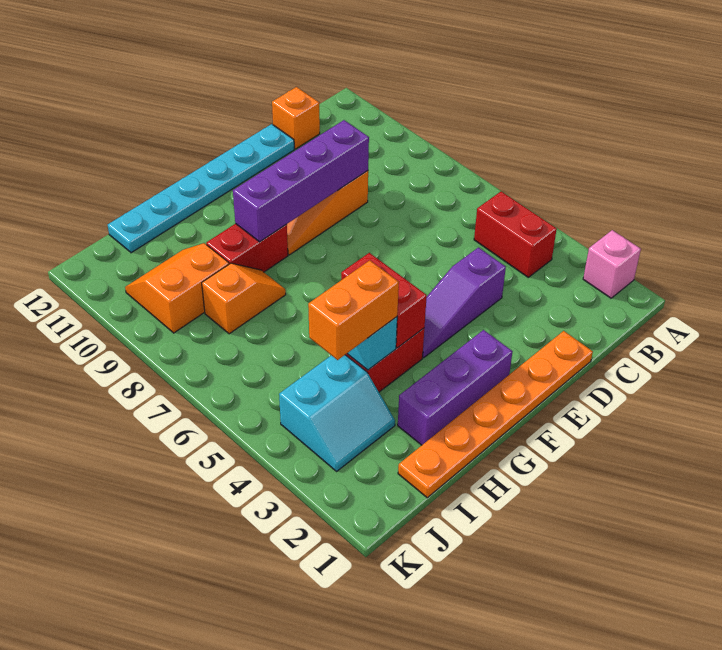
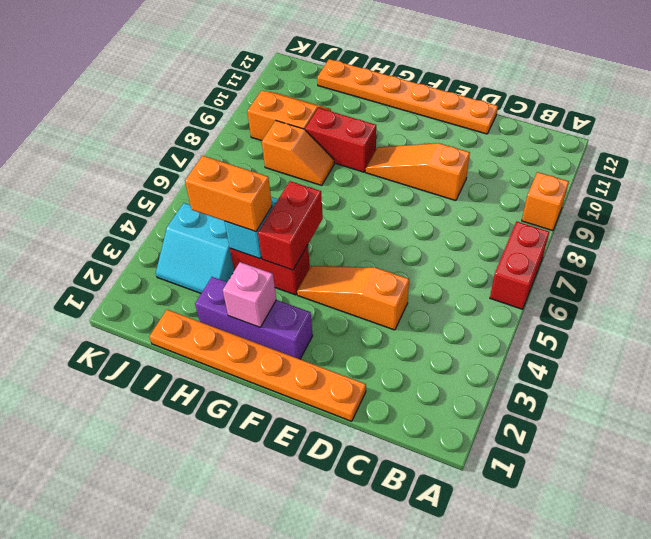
pink brick A2 level 1 -> pink brick G2 level 2
red brick B4:B5 level 1 -> red brick A6:A7 level 1
orange brick C12 level 1 -> orange brick A9 level 1
purple slope D4:F4 level 1 top D -> orange slope D4:F4 level 1 top D
purple brick D9:G9 level 2 -> none
cyan plate D12:I12 level 1 -> orange plate D12:I12 level 1

